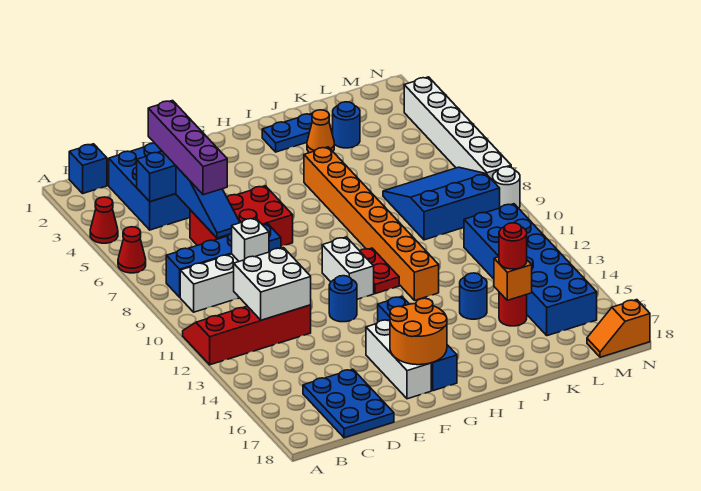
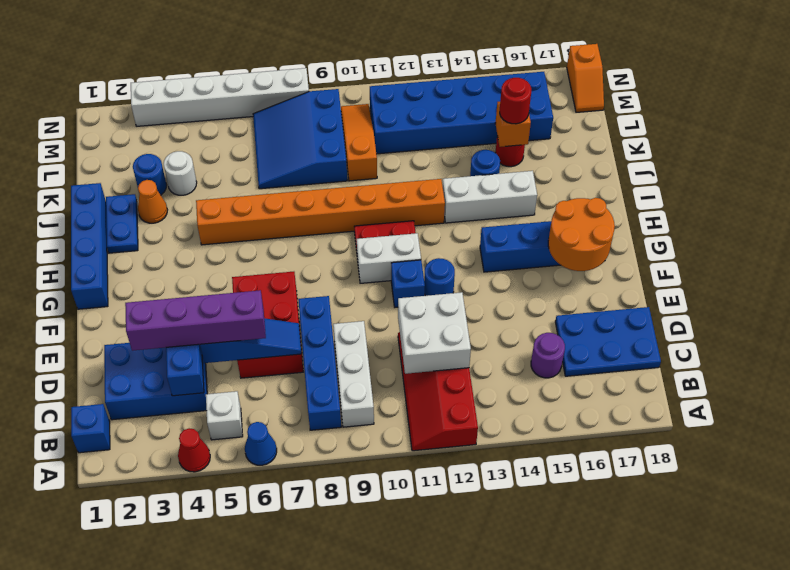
red cone A6 level 1 -> blue cone A6 level 1
none -> purple round brick C15 level 1
white brick D9 level 2 -> white brick B5 level 1
none -> blue brick F11 level 1
white brick F15:F17 level 1 -> white brick I13:I15 level 1
none -> blue brick G1:J1 level 1
none -> orange slope K10:M10 level 1 top K
white round brick N9 level 1 -> white round brick K4 level 1

